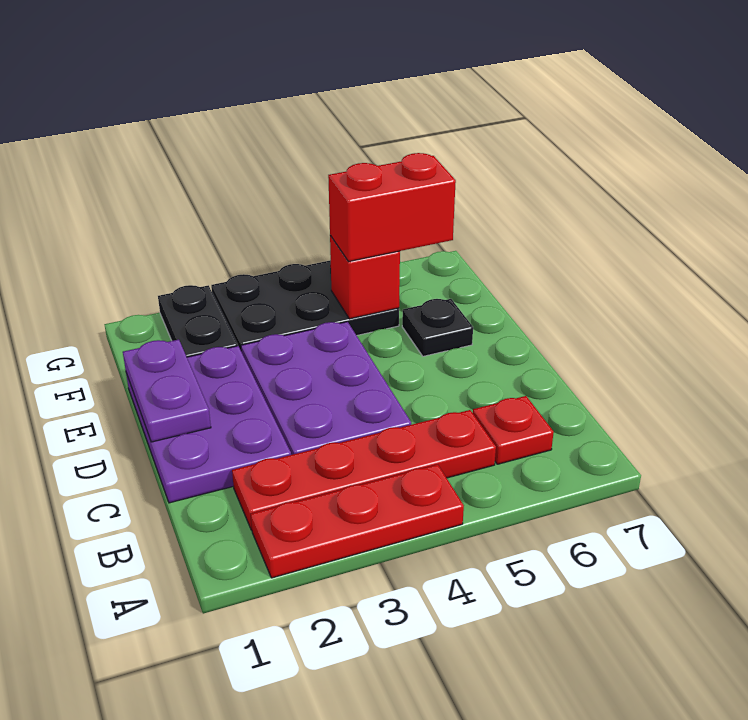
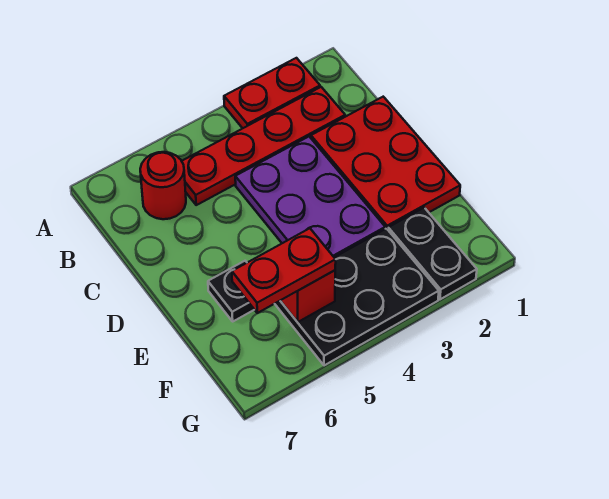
red plate A2:A4 level 1 -> red plate A2:A3 level 1
red plate B6 level 1 -> red round brick B6 level 1
purple plate C1:E2 level 1 -> red plate C1:E2 level 1
purple plate D1:E1 level 2 -> none
red brick F5:F6 level 3 -> red plate F5:F6 level 3

